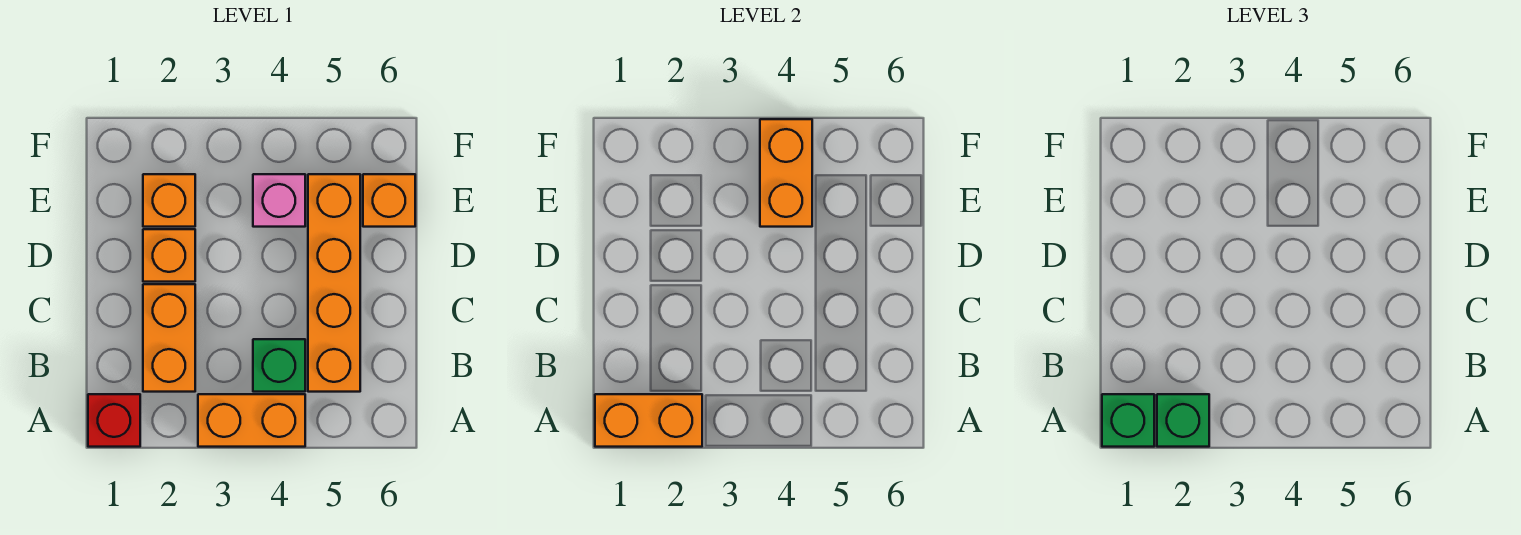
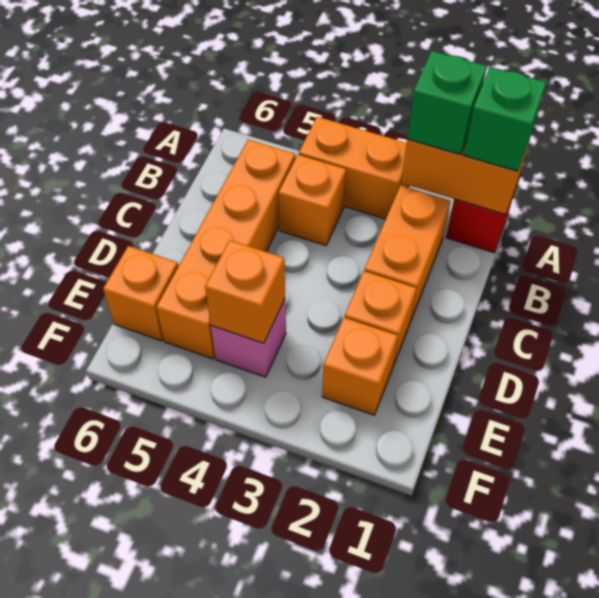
green brick B4 level 1 -> orange brick B4 level 1
orange brick E4:F4 level 2 -> orange brick E4 level 2

